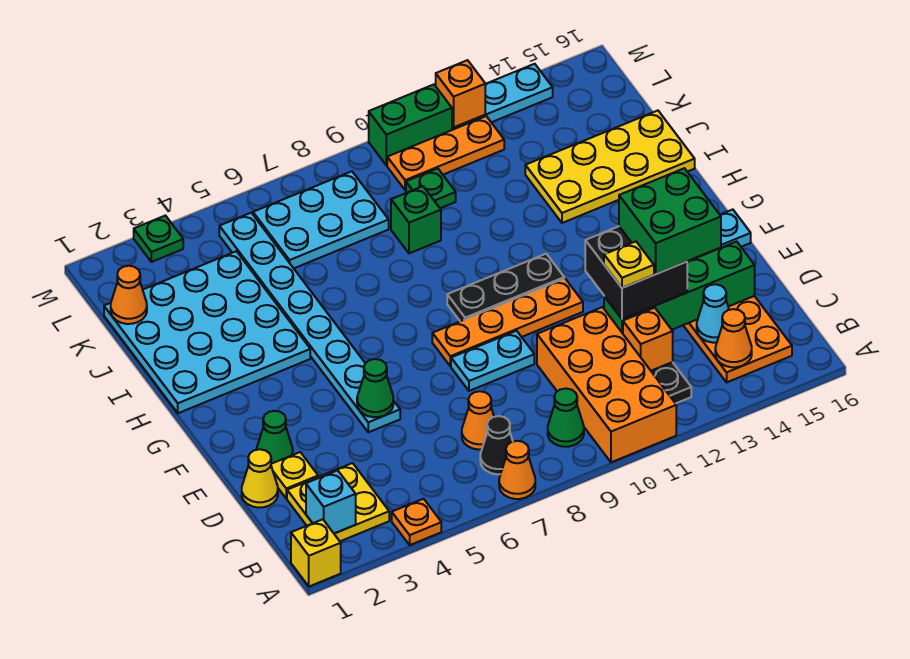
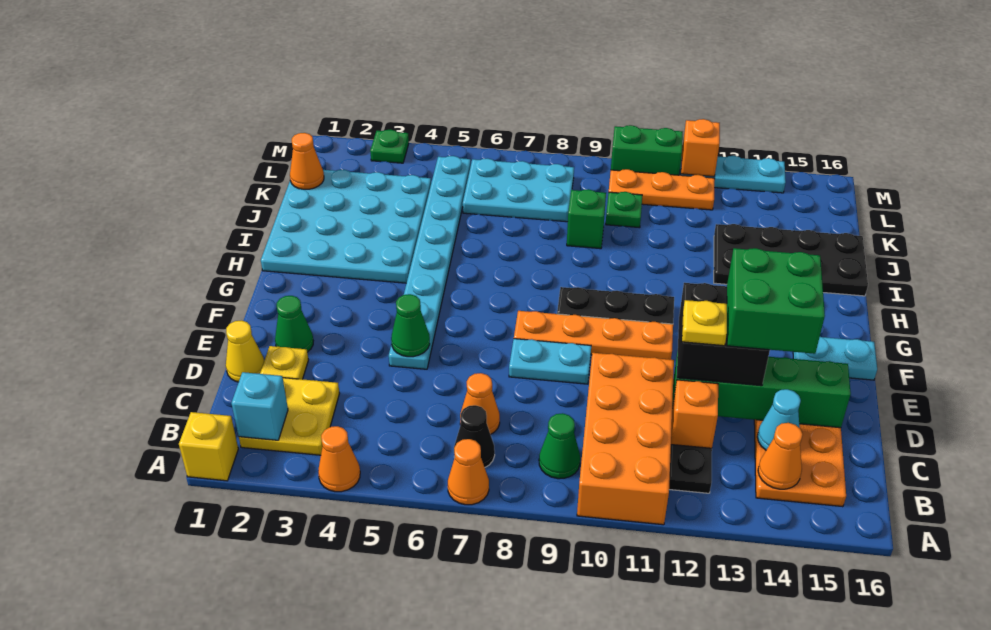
orange plate A4 level 1 -> orange cone A4 level 1
yellow plate I13:J16 level 1 -> black plate I13:J16 level 1

